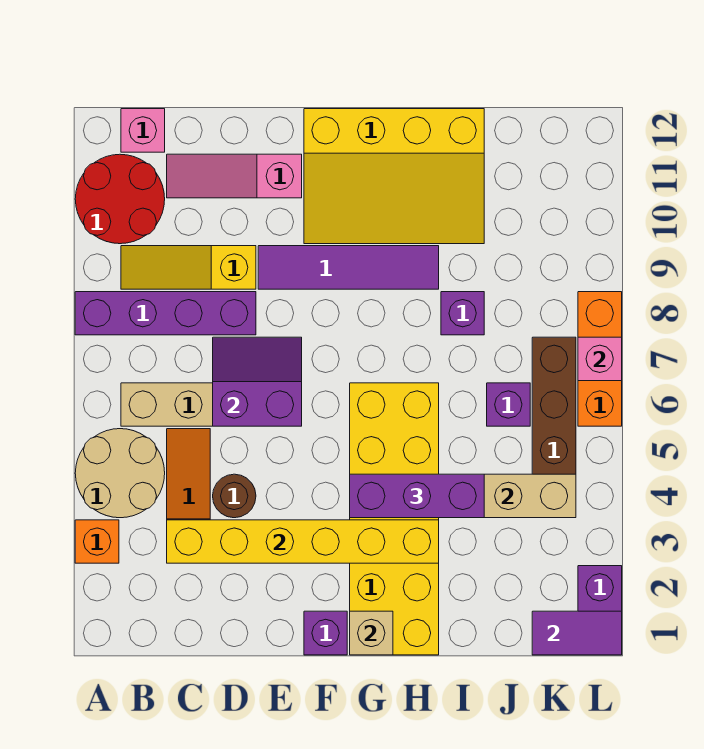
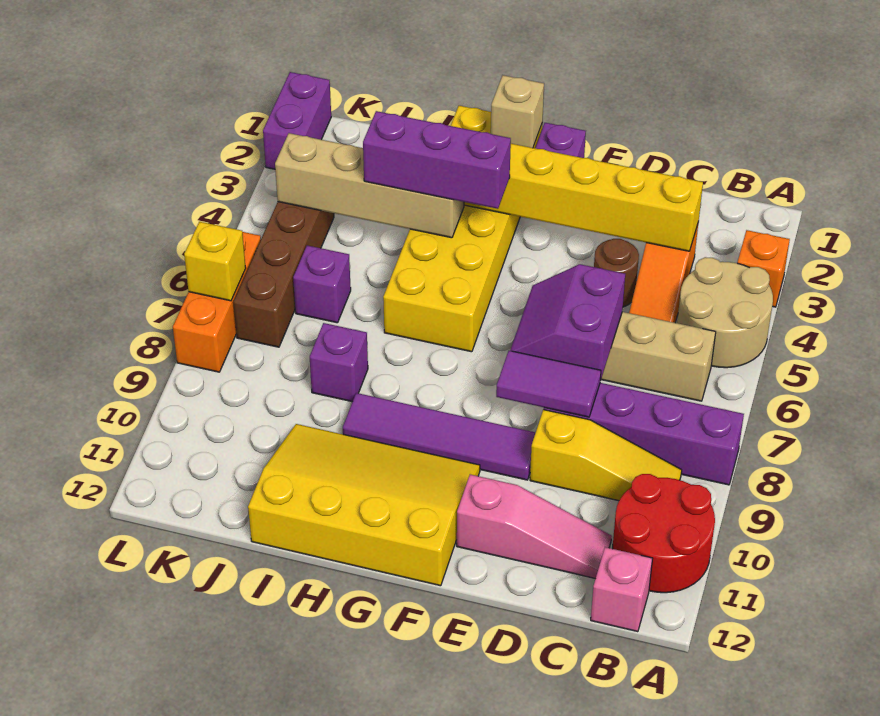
purple slope D6:E7 level 2 top 6 -> purple slope D6:E7 level 2 top D
purple tile K1:L1 level 2 -> purple tile D8:E8 level 2
pink brick L7 level 2 -> yellow brick L7 level 2

